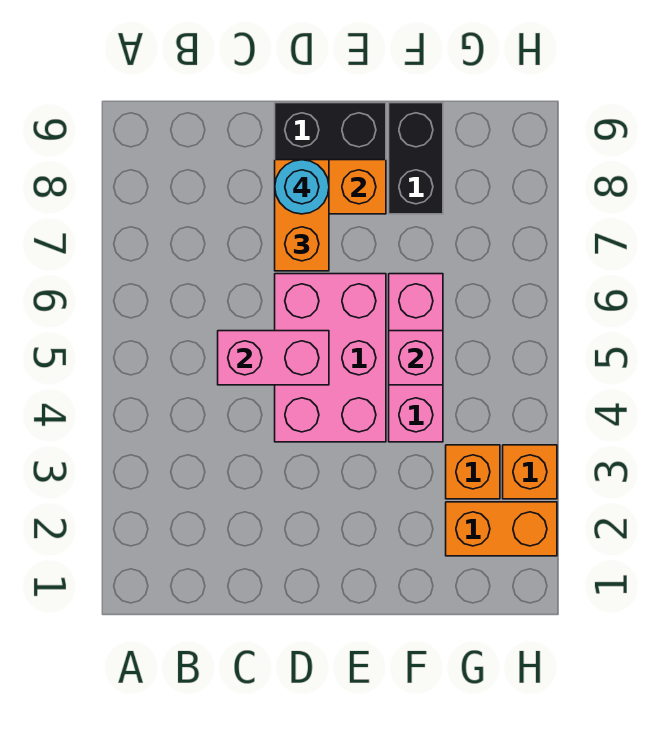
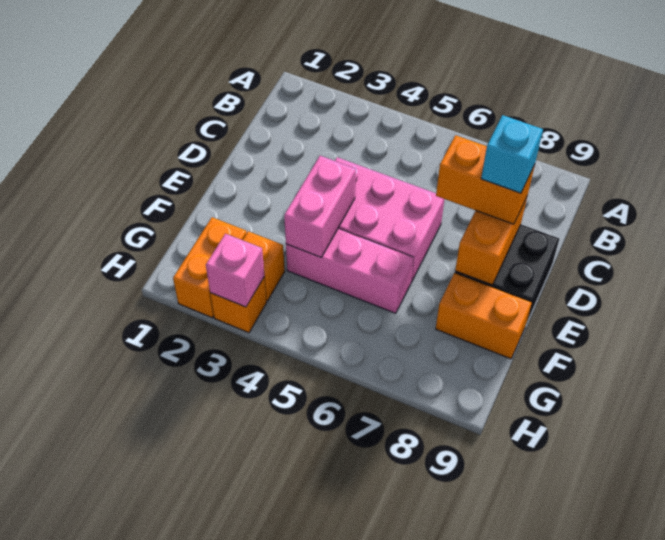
pink brick C5:D5 level 2 -> pink brick E4:F4 level 2
cyan round brick D8 level 4 -> cyan brick D8 level 4
pink brick F5 level 2 -> pink brick H3 level 2
black brick F8:F9 level 1 -> orange brick F8:F9 level 1

